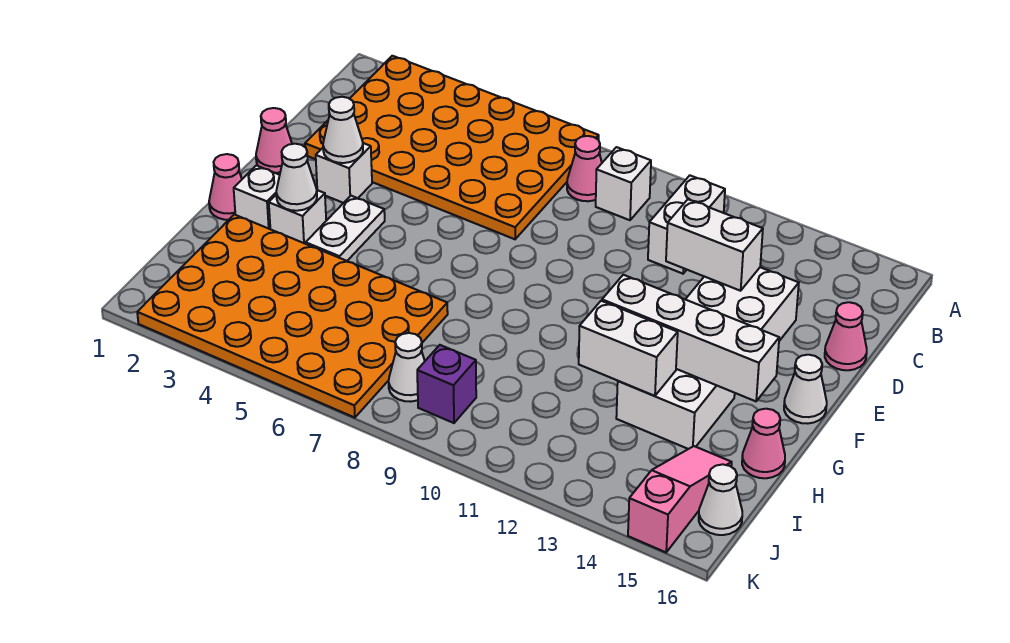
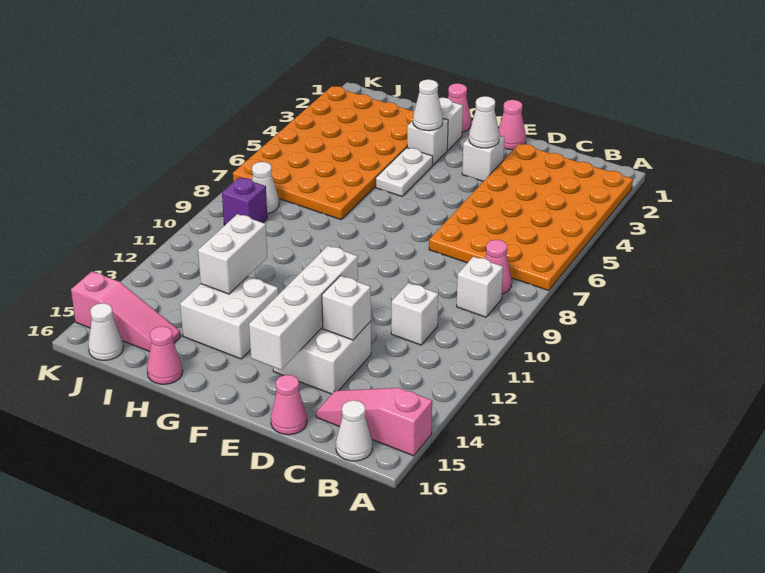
none -> pink slope A15:C15 level 1 top A
white brick B11:C11 level 1 -> white brick C11 level 1
white brick D12:D13 level 2 -> white brick D13 level 2
white plate F4:G4 level 1 -> white plate G4:G5 level 1
white cone F16 level 1 -> white cone B16 level 1
white brick G12:G15 level 2 -> white brick E12:E15 level 2

